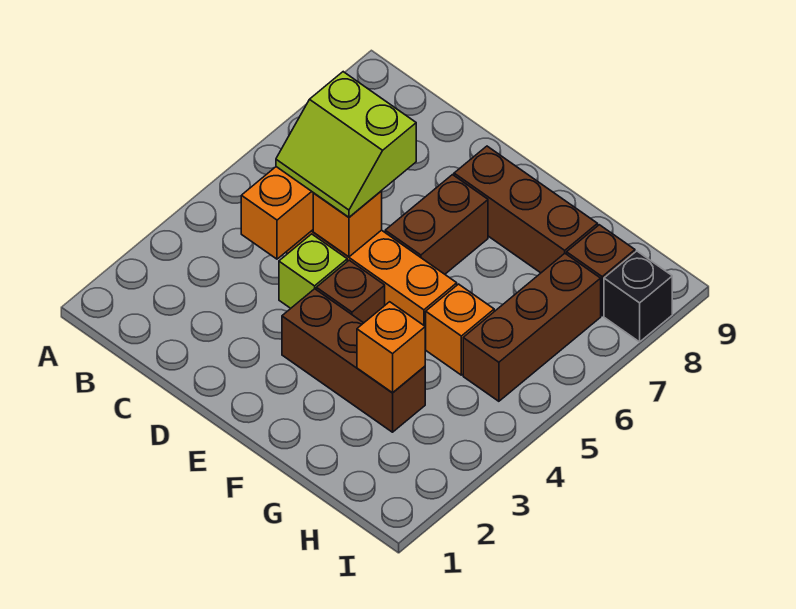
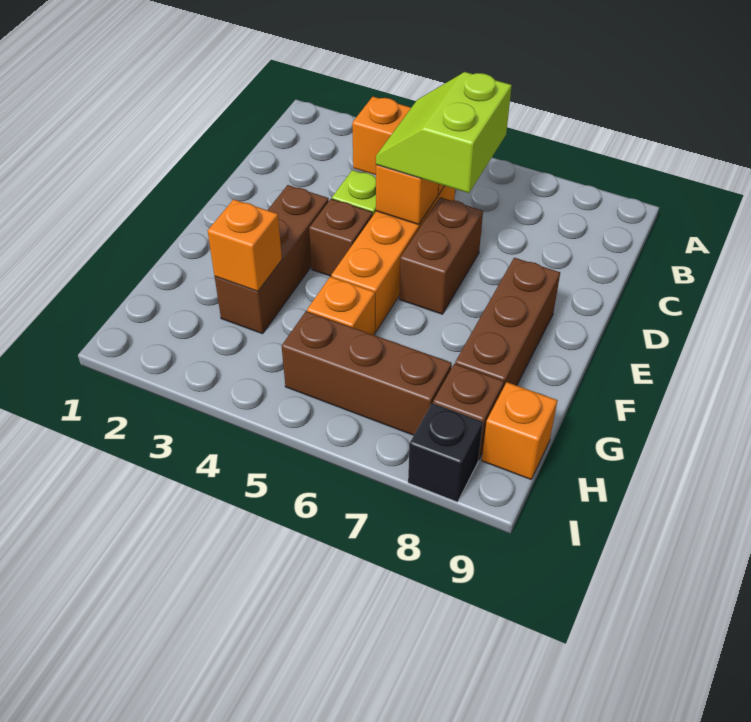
brown brick E6:E7 level 1 -> brown brick D6:E6 level 1
none -> orange brick H9 level 1

